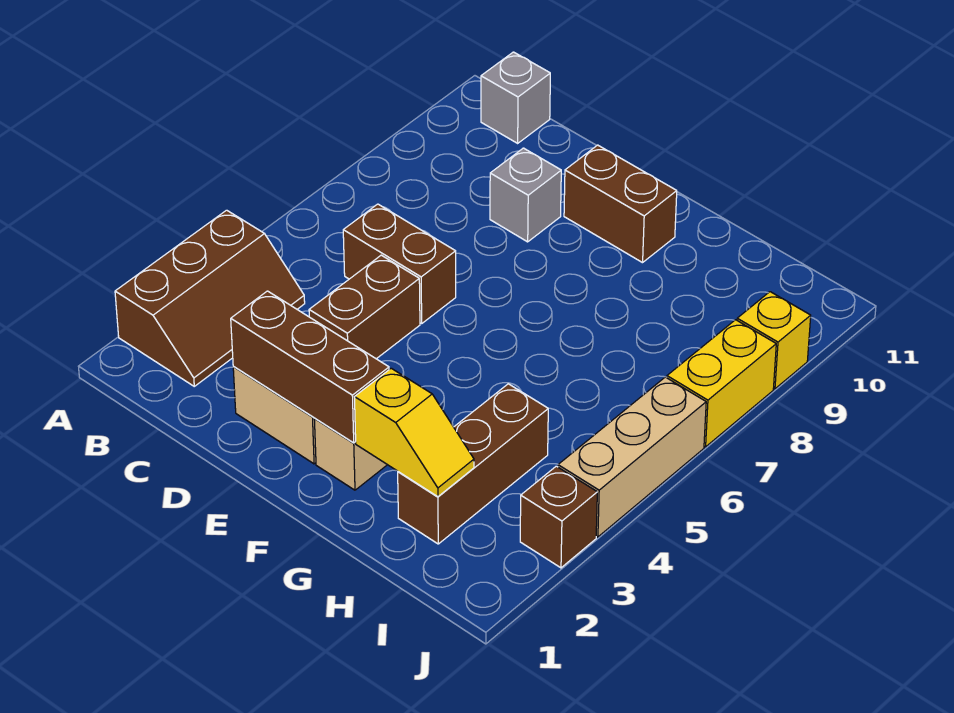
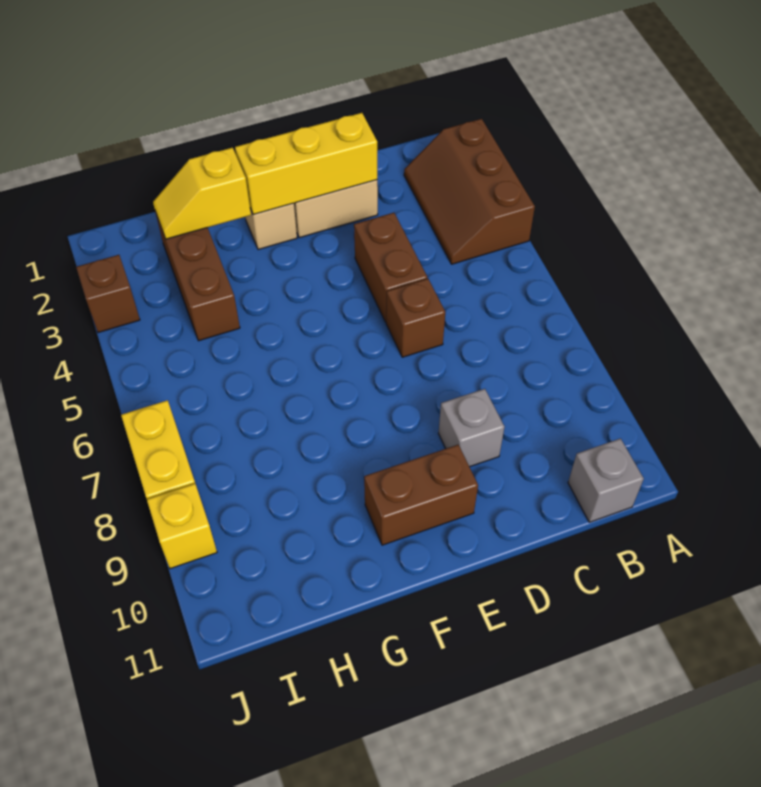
brown brick C6:D6 level 1 -> brown brick D6 level 1
brown brick D2:F2 level 2 -> yellow brick D2:F2 level 2
tan brick J4:J6 level 1 -> none

